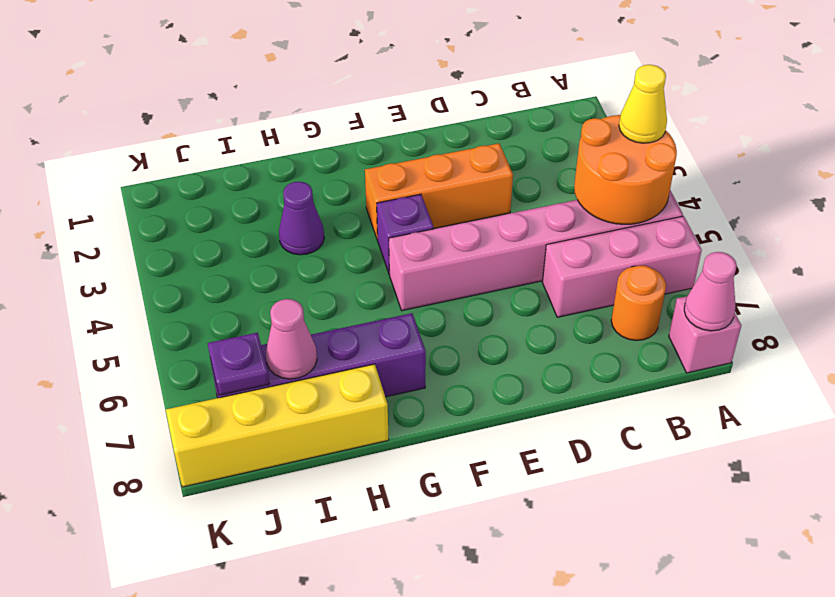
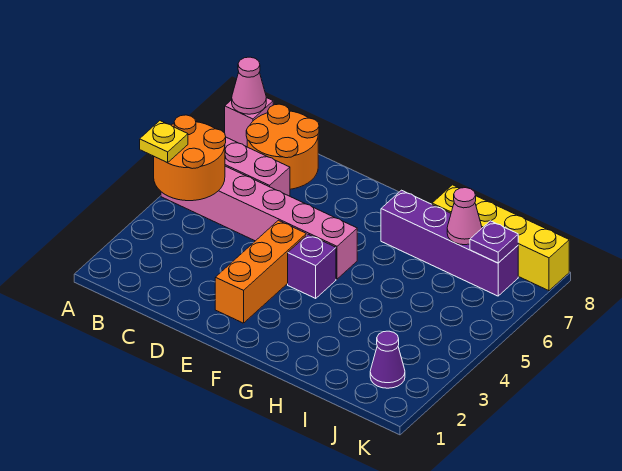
yellow cone A4 level 3 -> yellow plate A4 level 3
orange round brick B7 level 1 -> orange round brick B7:C8 level 1
orange brick D3:F3 level 1 -> orange brick E2:E4 level 1
purple cone H3 level 1 -> purple cone J2 level 1

